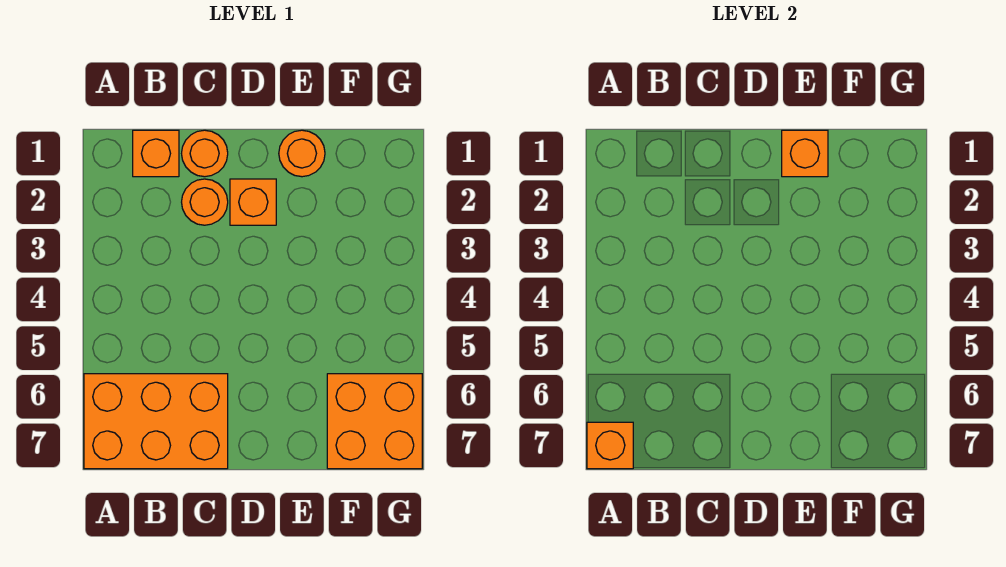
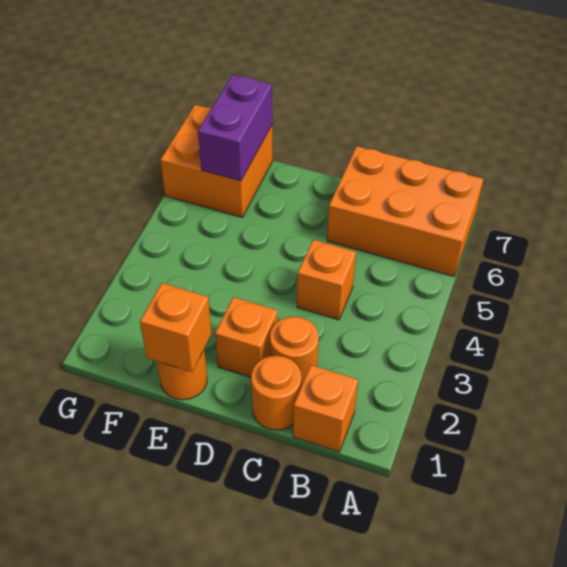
orange brick A7 level 2 -> orange brick C4 level 1
none -> purple brick F6:F7 level 2

